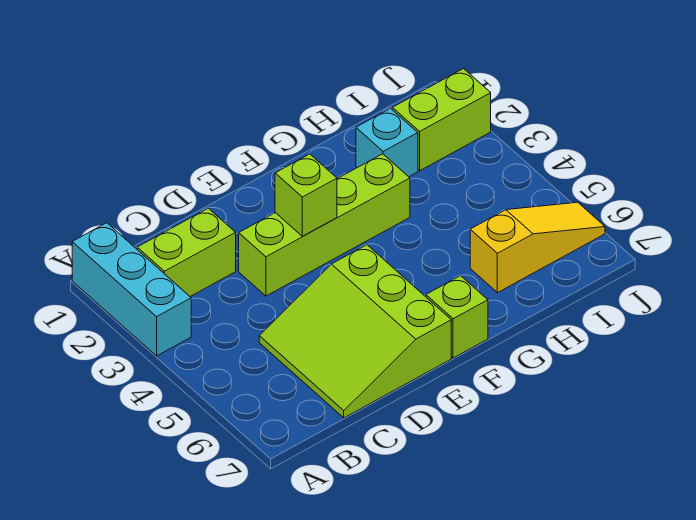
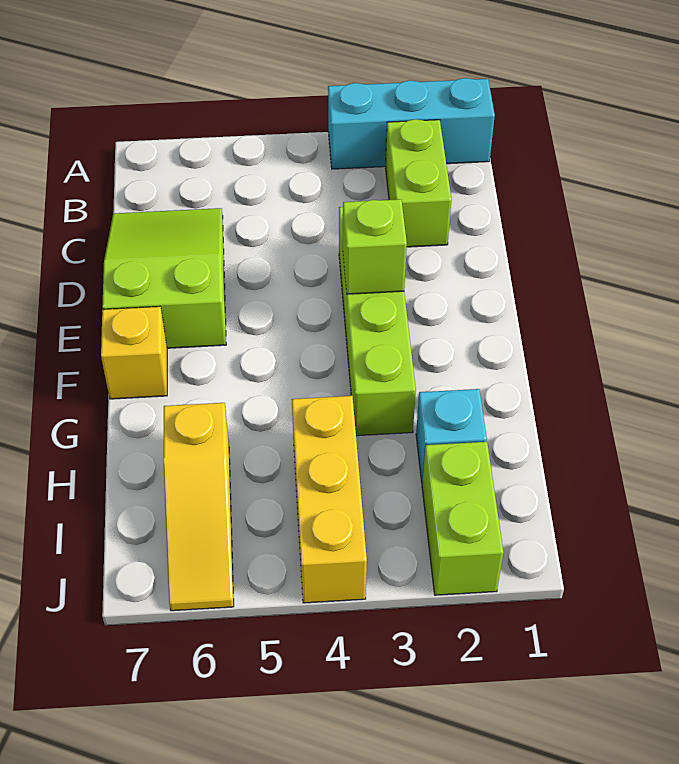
lime slope C5:E7 level 1 top E -> lime slope C6:E7 level 1 top E
lime brick F7 level 1 -> yellow brick F7 level 1
none -> yellow brick H4:J4 level 1

